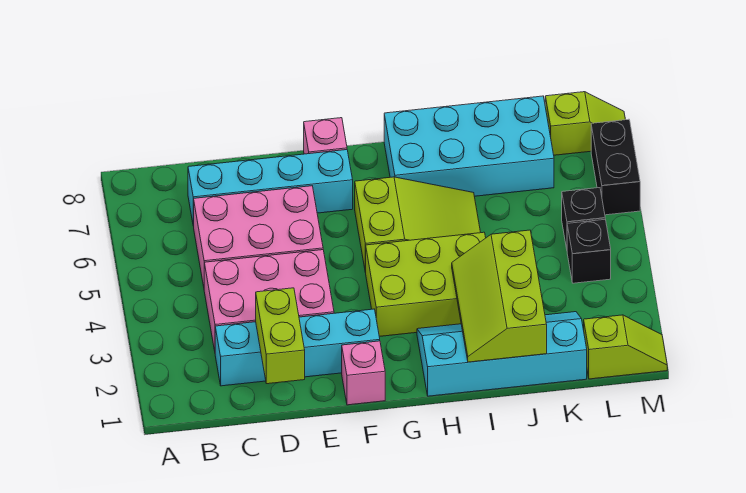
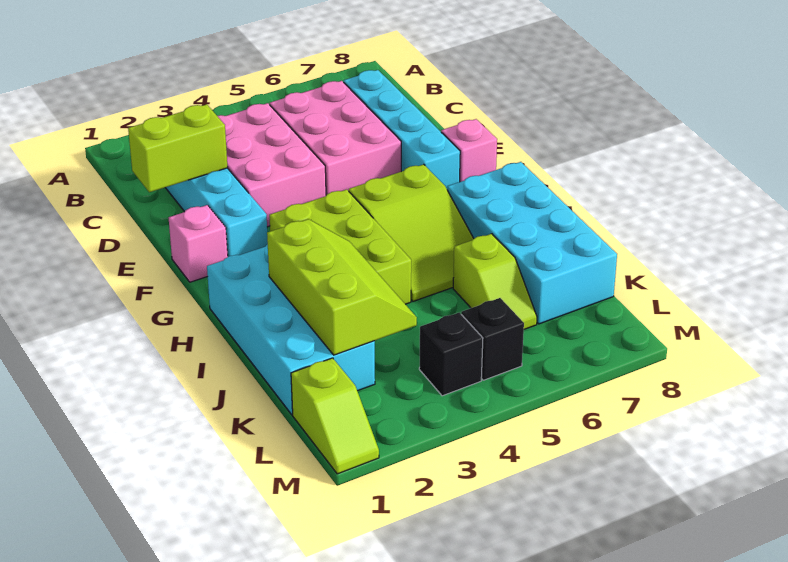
cyan slope H1:K2 level 1 top 1 -> cyan brick H1:K2 level 1
lime slope I1:J3 level 2 top J -> lime slope I2:K3 level 2 top 2
lime slope L8:M8 level 1 top L -> lime slope J6:K6 level 1 top J
black brick M6:M7 level 1 -> none

